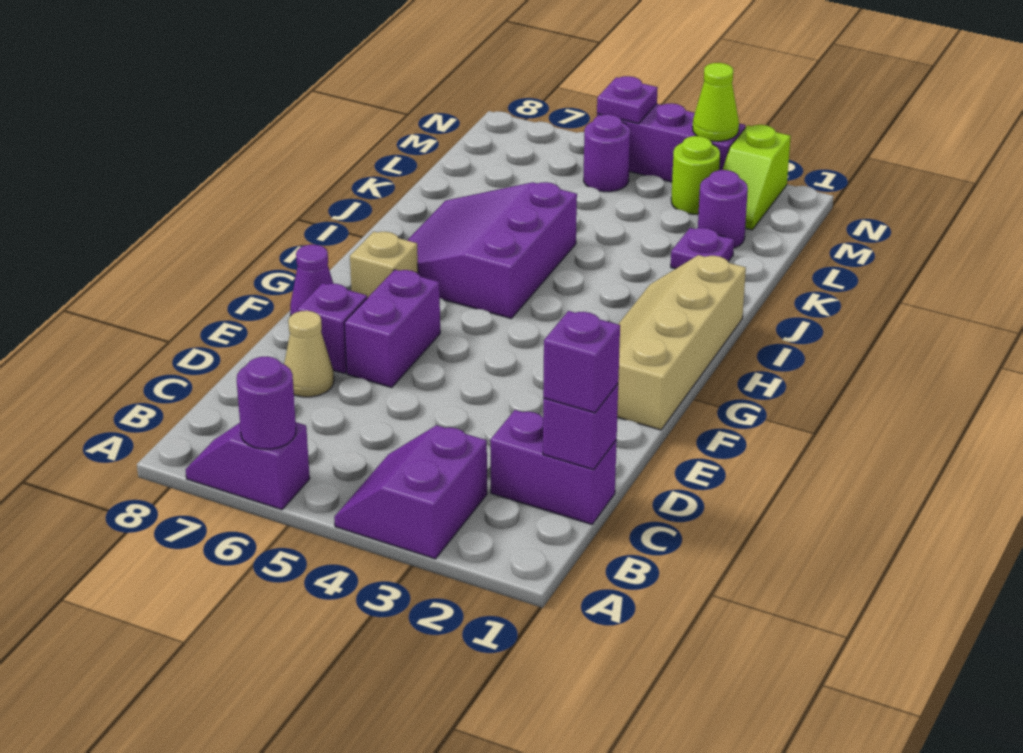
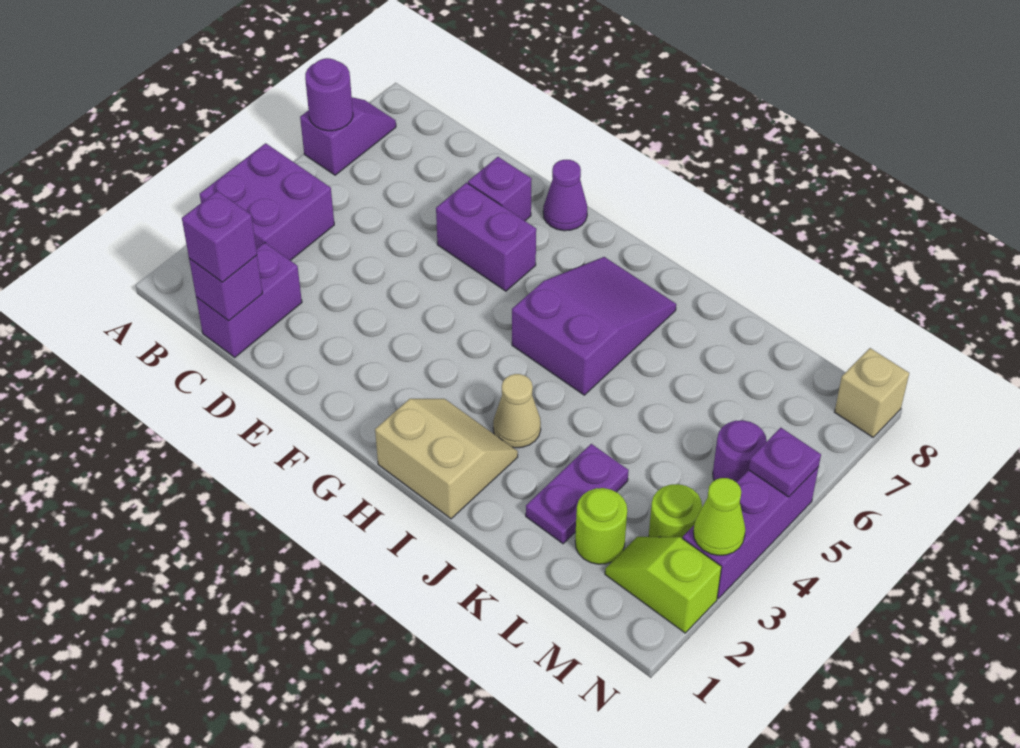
purple slope A3:B4 level 1 top 3 -> purple brick A3:B4 level 1
tan cone D7 level 1 -> tan cone I3 level 1
tan slope F1:I2 level 1 top 1 -> tan slope H1:I2 level 1 top 1
tan brick G7 level 1 -> tan brick N8 level 1
purple slope H5:J7 level 1 top 5 -> purple slope H5:I7 level 1 top 5
purple plate K2 level 1 -> purple plate K2:K3 level 1
purple round brick L2 level 1 -> lime round brick L2 level 1

